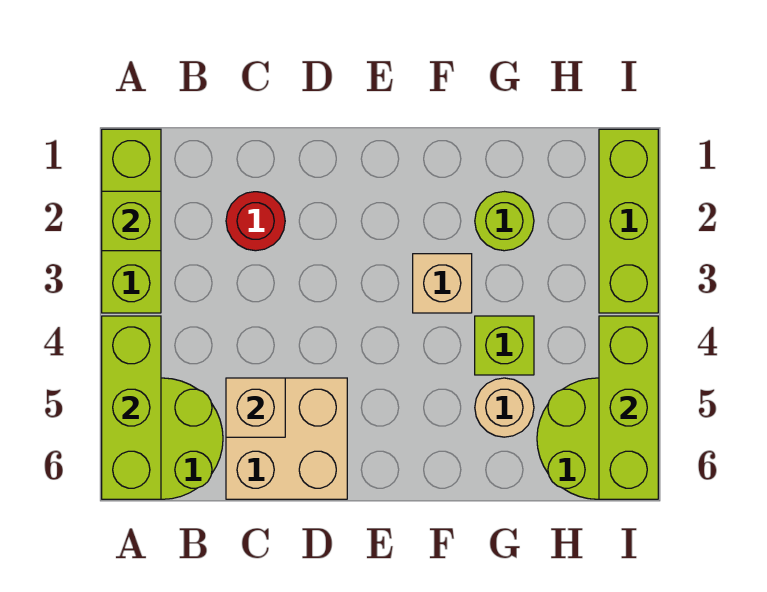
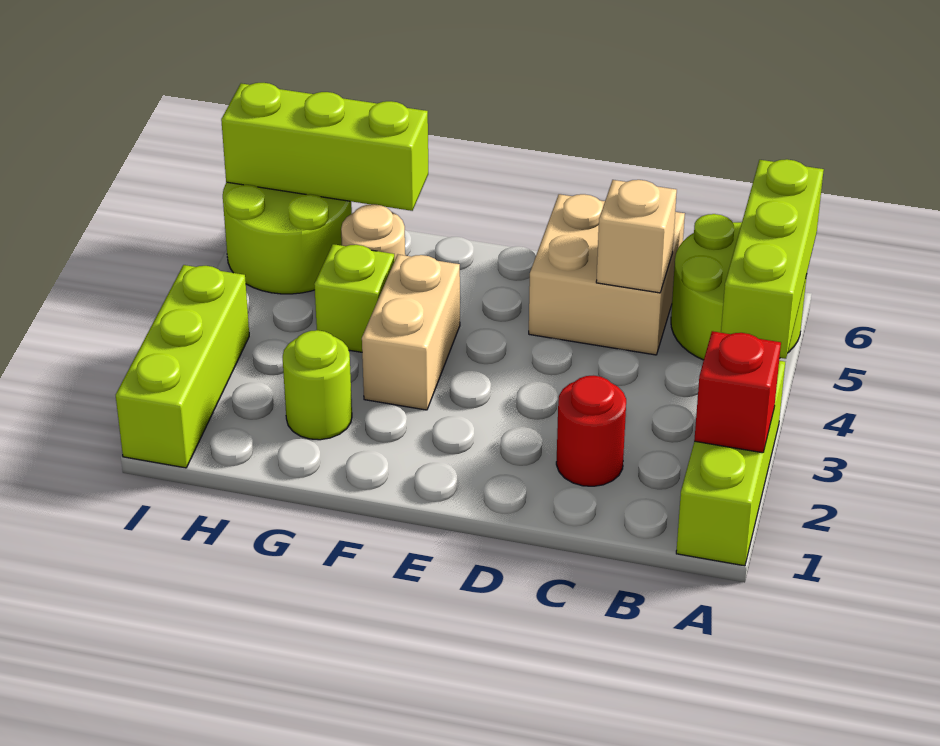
lime brick A2 level 2 -> red brick A2 level 2
tan brick F3 level 1 -> tan brick F3:F4 level 1
lime brick I4:I6 level 2 -> lime brick G6:I6 level 2

